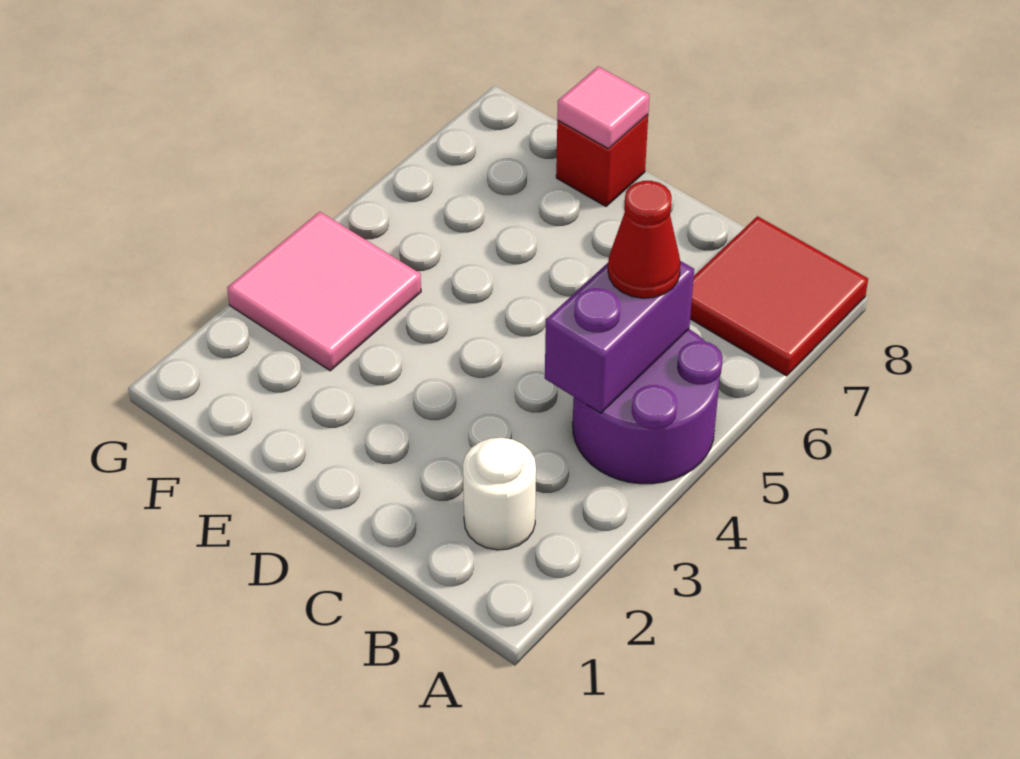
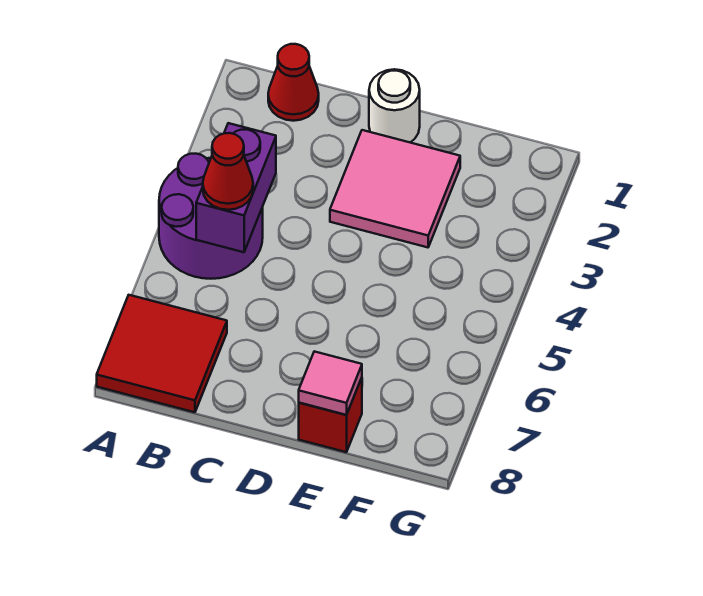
none -> red cone B1 level 1
white round brick B2 level 1 -> white round brick D1 level 1
pink tile F3:G4 level 1 -> pink tile D2:E3 level 1

